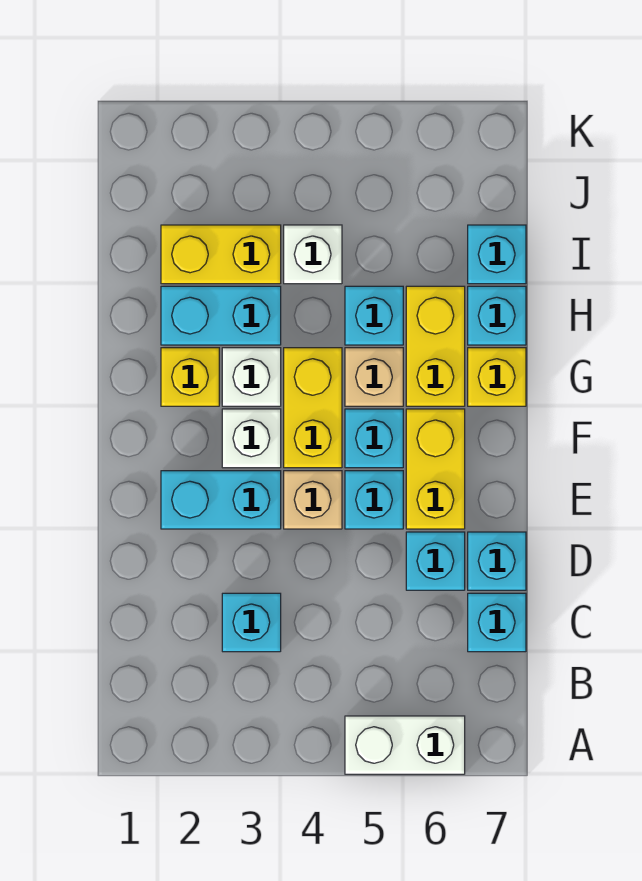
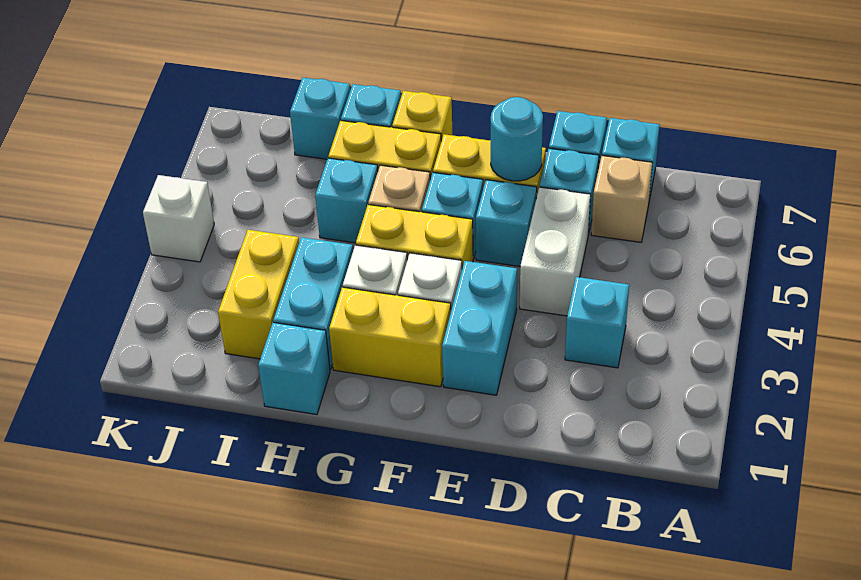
white brick A5:A6 level 1 -> white brick D4:D5 level 1
tan brick E4 level 1 -> tan brick C6 level 1
none -> cyan round brick E6 level 2
yellow brick G2 level 1 -> yellow brick F2:G2 level 1
none -> cyan brick H1 level 1
white brick I4 level 1 -> white brick K4 level 1

